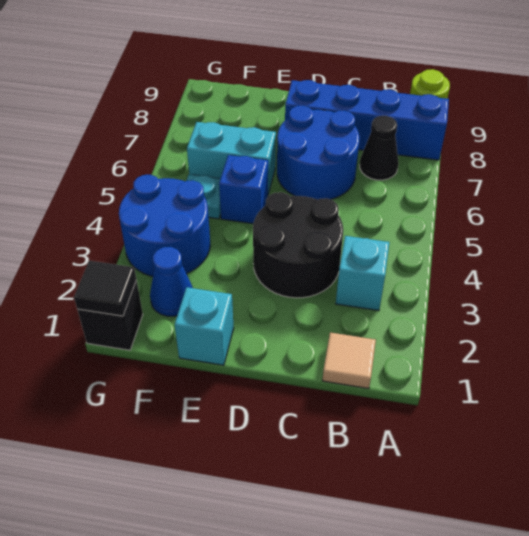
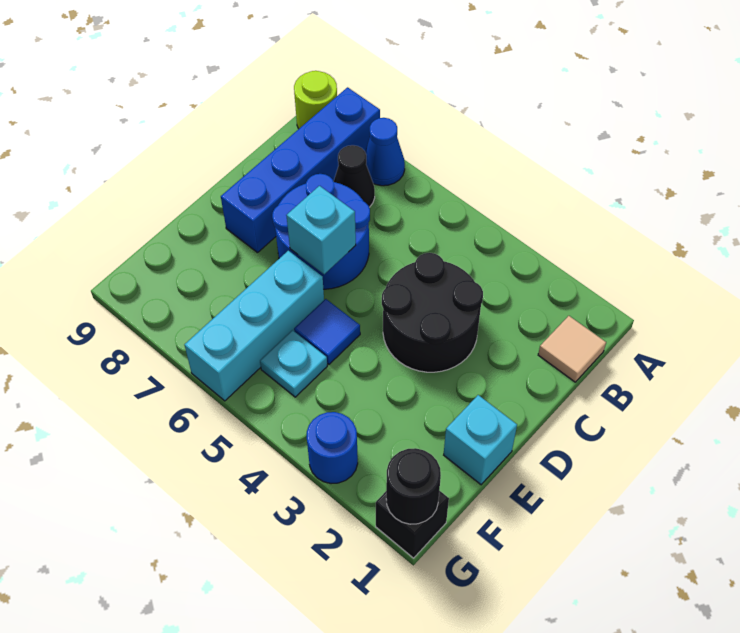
cyan brick B3 level 1 -> cyan brick D6 level 2
blue brick E5 level 1 -> blue tile E5 level 1
cyan brick E6:F6 level 1 -> cyan brick E6:G6 level 1
blue cone F2 level 1 -> blue cone A7 level 1
blue round brick F3:G4 level 1 -> blue round brick G3 level 1
black tile G1 level 2 -> black round brick G1 level 2

